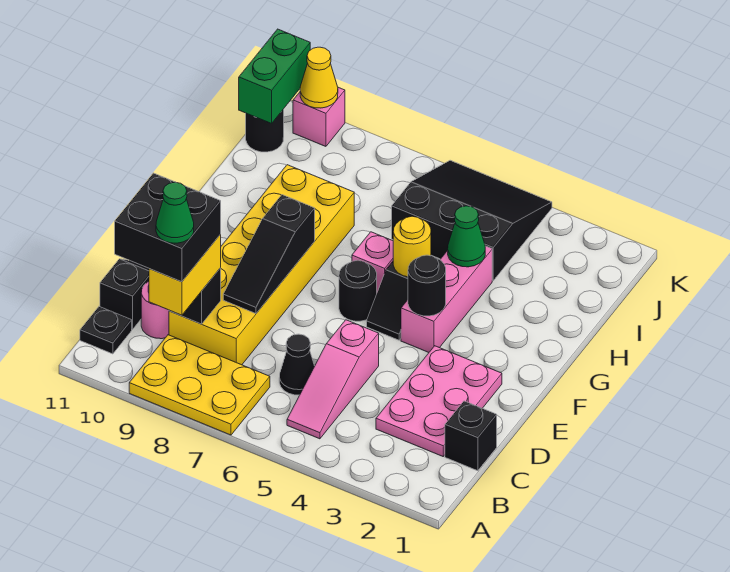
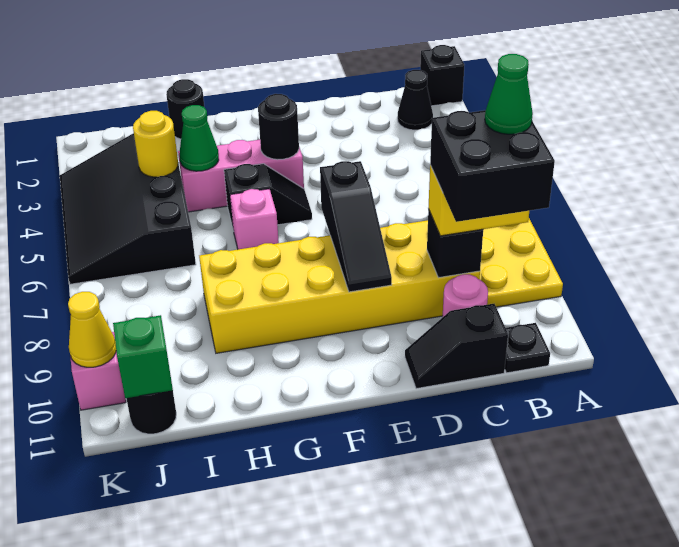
pink slope B5:D5 level 1 top D -> none
black brick C1 level 1 -> black brick A1 level 1
pink plate C2:E3 level 1 -> none
black cone C6 level 1 -> black cone B2 level 1
black slope D8:F8 level 2 top F -> black slope E7:E9 level 2 top 7
black round brick F6 level 1 -> black round brick H1 level 1
yellow round brick G5 level 2 -> yellow round brick I4 level 2
black slope I4:K6 level 1 top I -> black slope I3:K6 level 1 top I
green brick J11:K11 level 2 -> green brick J11 level 2

